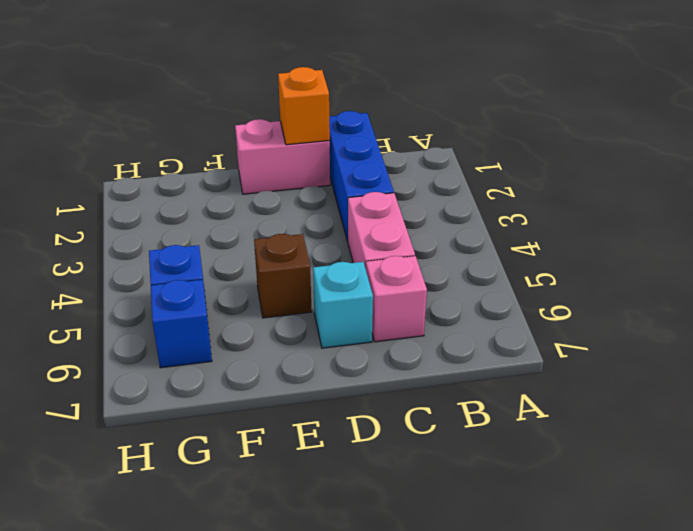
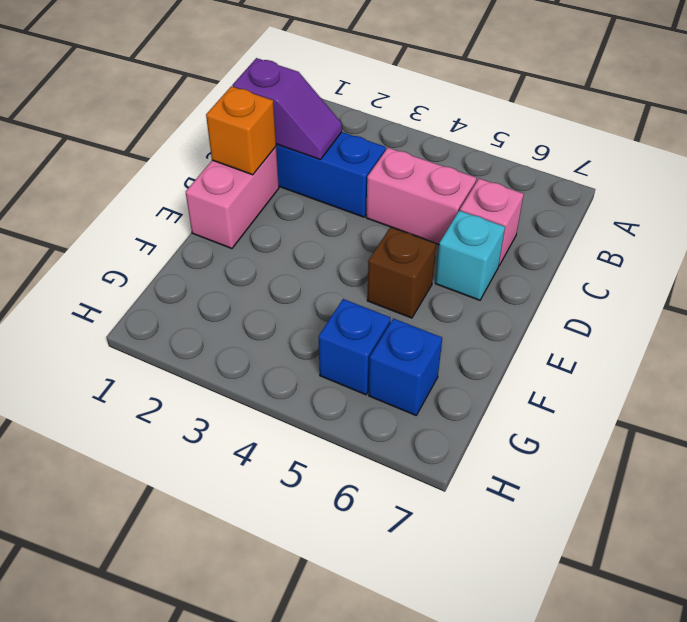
none -> purple slope C1:C2 level 2 top 1

